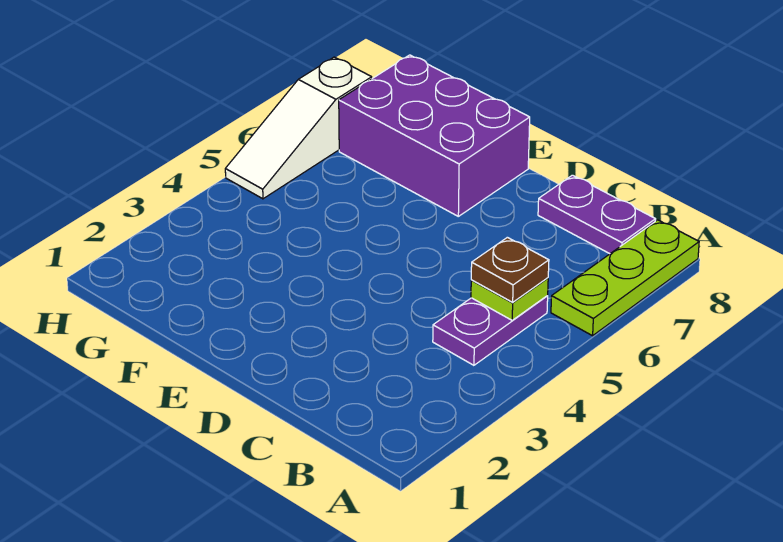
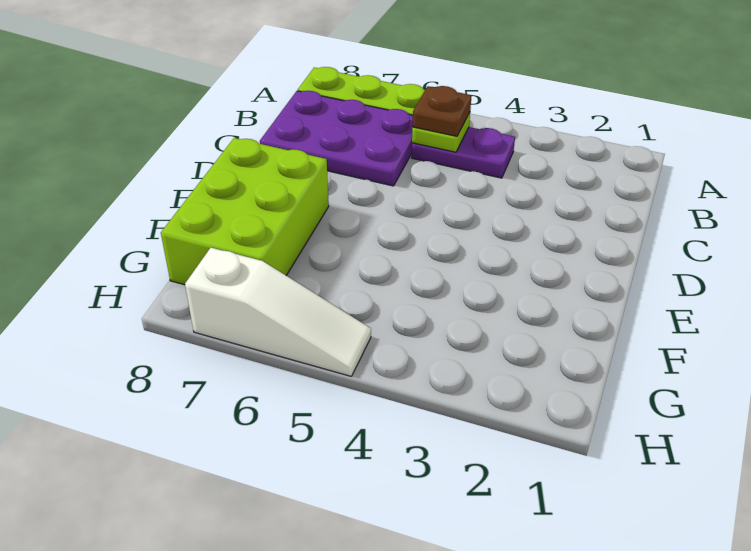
purple plate B8:C8 level 1 -> purple plate B6:C8 level 1
purple brick E7:G8 level 1 -> lime brick E7:G8 level 1

